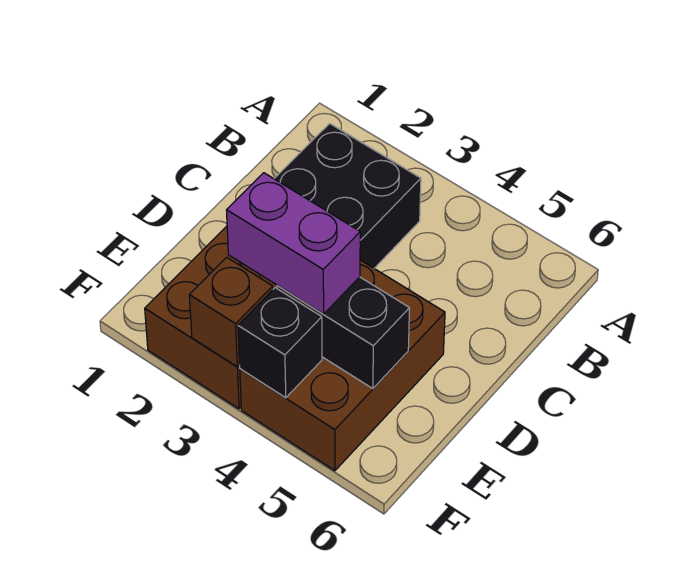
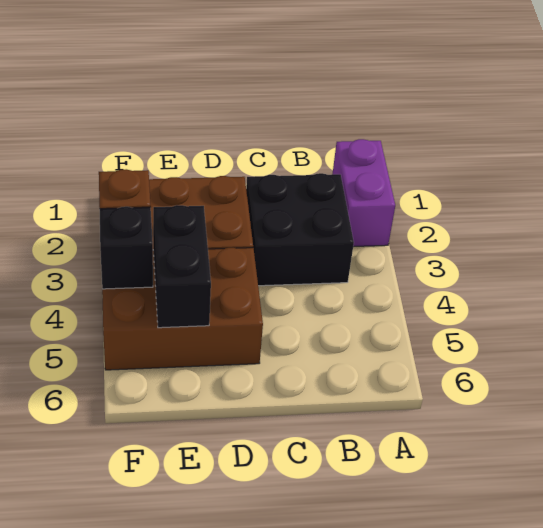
purple brick E3:E4 level 3 -> purple brick A1:A2 level 1

